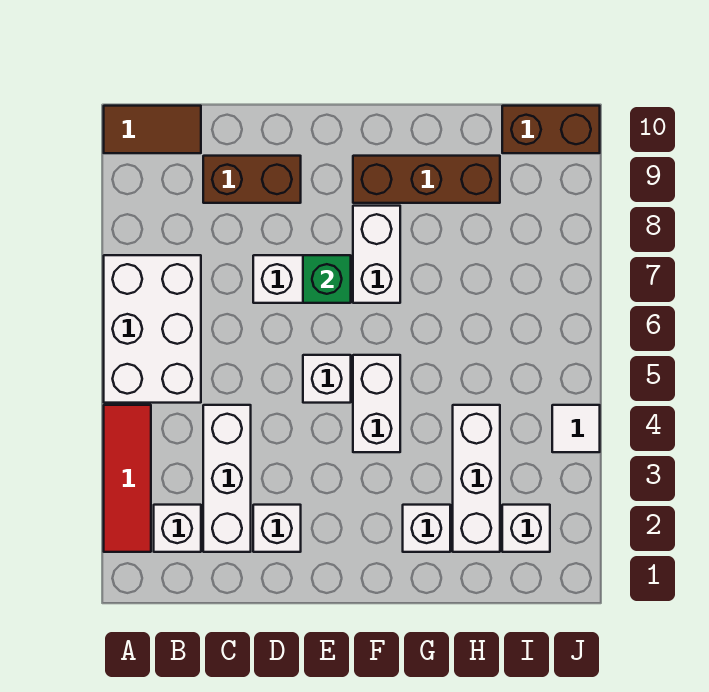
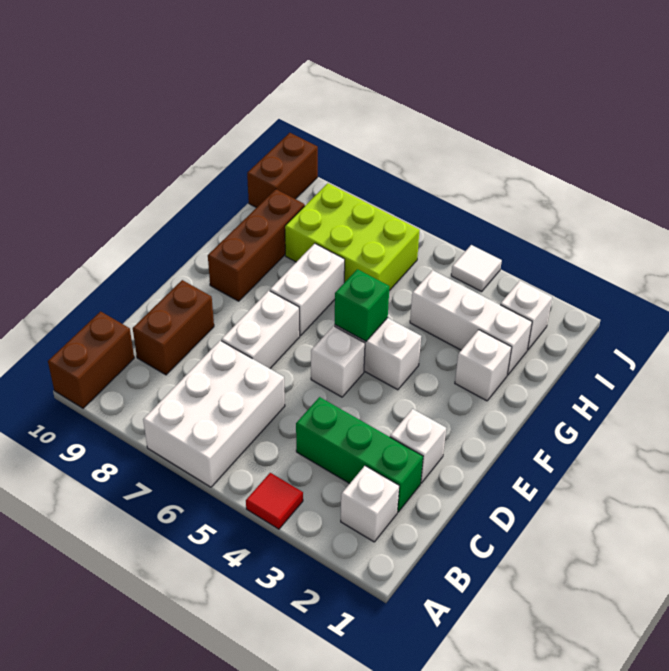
red tile A2:A4 level 1 -> red tile A4 level 1
white brick A5:B7 level 1 -> white brick A6:C7 level 1
brown tile A10:B10 level 1 -> brown brick A10:B10 level 1
white brick C2:C4 level 1 -> green brick C2:C4 level 1
green brick E7 level 2 -> green brick F5 level 2
white brick F7:F8 level 1 -> white brick F7:G7 level 1
none -> lime brick H6:I8 level 1

